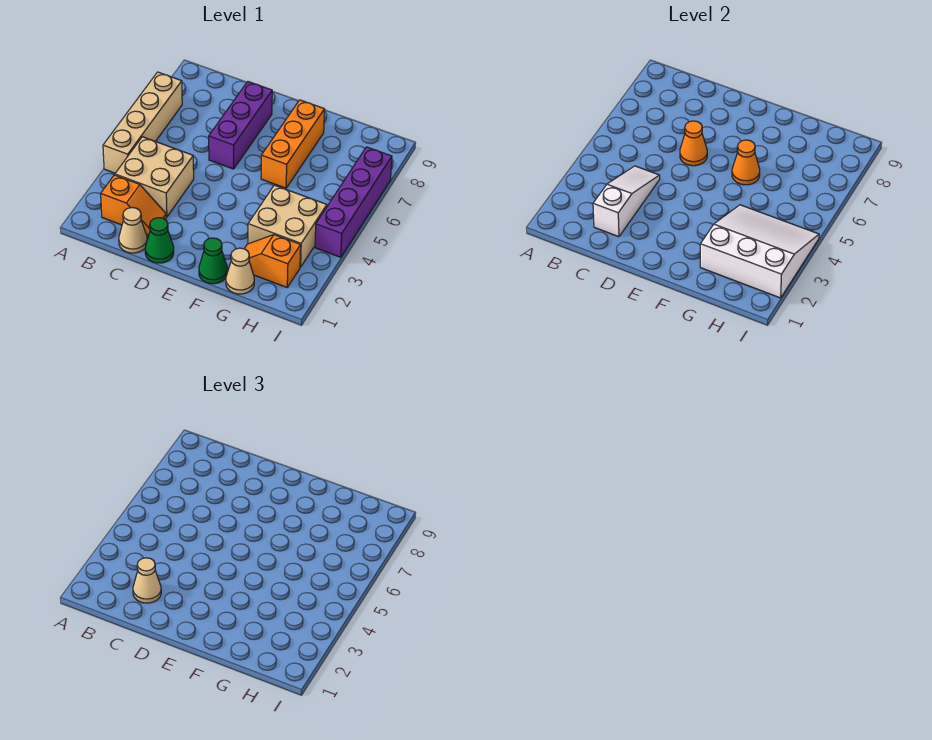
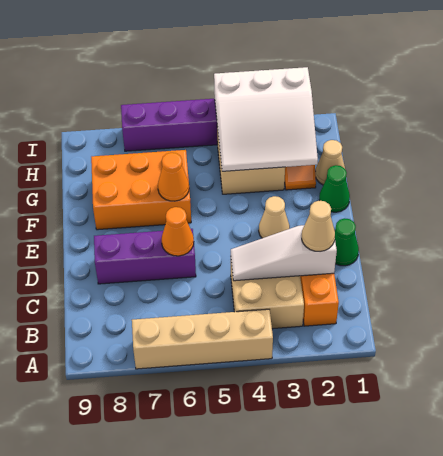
tan cone C1 level 1 -> tan cone E3 level 1
orange brick F6:F8 level 1 -> orange brick F6:G8 level 1
white slope G2:I4 level 2 top 2 -> white slope G2:I4 level 2 top I

